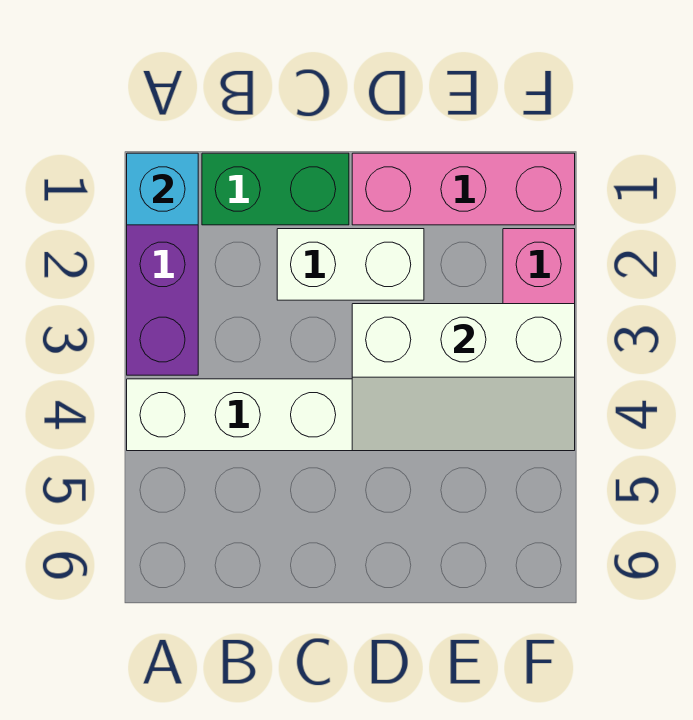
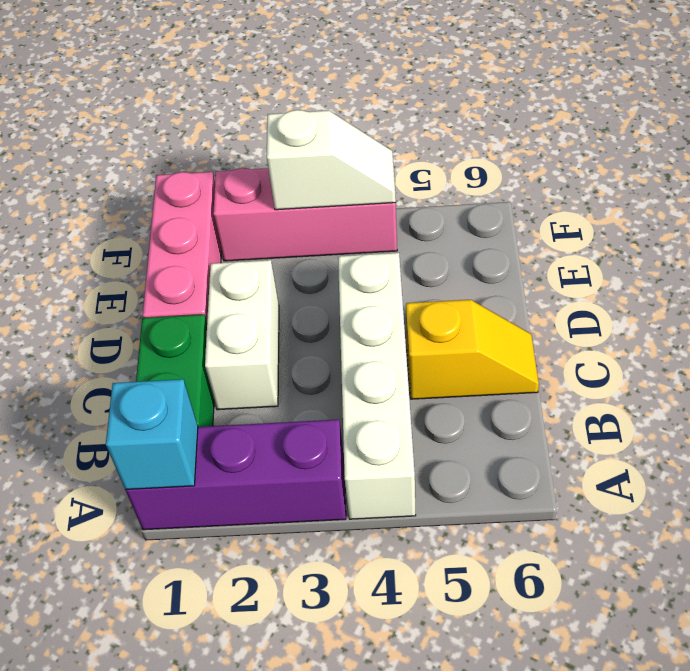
none -> yellow slope C5:C6 level 1 top 5
white slope D3:F4 level 2 top 3 -> white slope F3:F4 level 2 top 3

